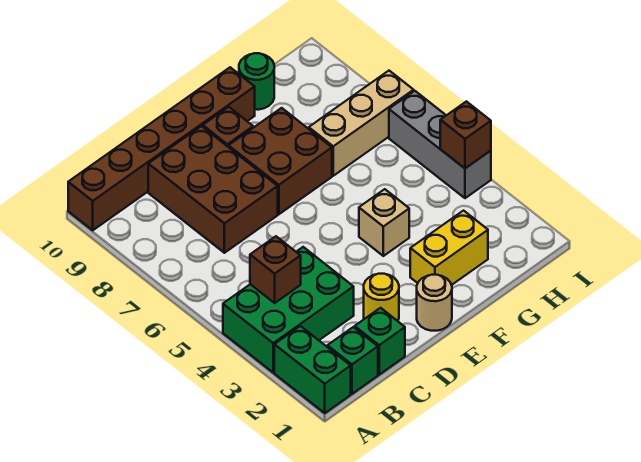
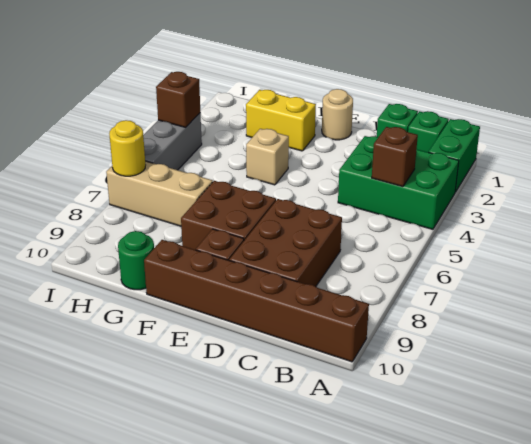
yellow round brick D2 level 1 -> yellow round brick I7 level 2

